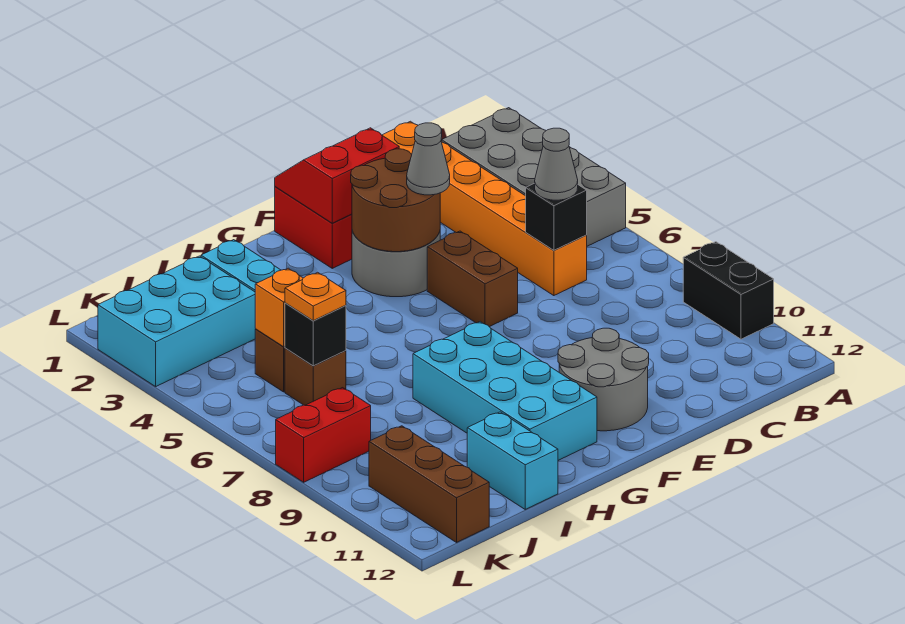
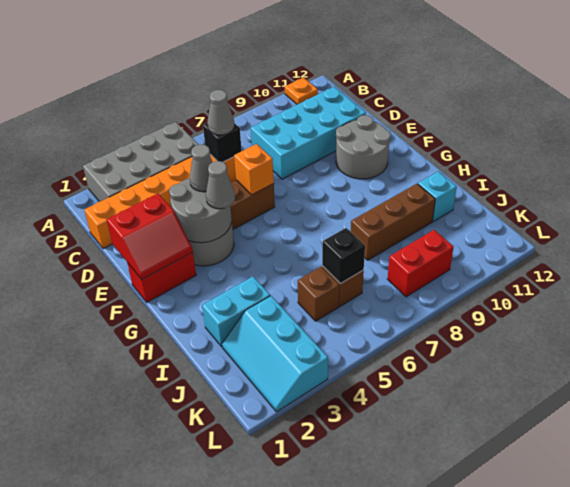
black brick A9:A10 level 1 -> none
red slope E1:F2 level 2 top 2 -> red slope E1:F2 level 2 top E
brown round brick E3:F4 level 2 -> grey round brick E3:F4 level 2
none -> grey cone F4 level 3
cyan brick G8:H11 level 1 -> cyan brick C8:D11 level 1
cyan brick I11:I12 level 1 -> cyan brick I11 level 1
cyan brick J2:L3 level 1 -> cyan slope J2:L3 level 1 top 3
orange brick J5 level 2 -> orange brick E6 level 2
orange plate J6 level 3 -> orange plate A11 level 1
red brick K8:L8 level 1 -> red brick K8:K9 level 1
brown brick K10:K12 level 1 -> brown brick I8:I10 level 1

